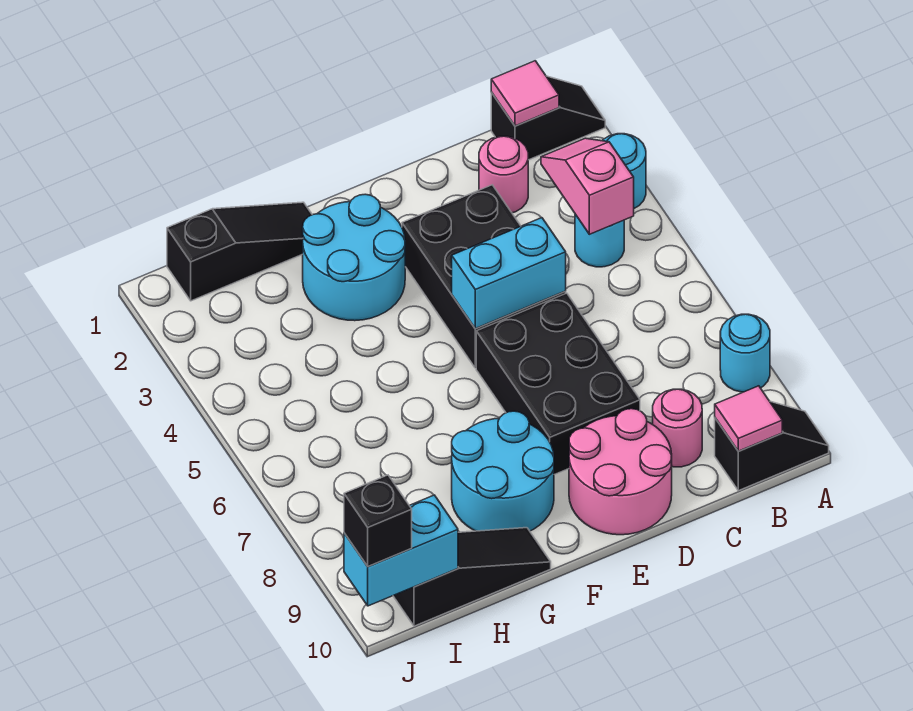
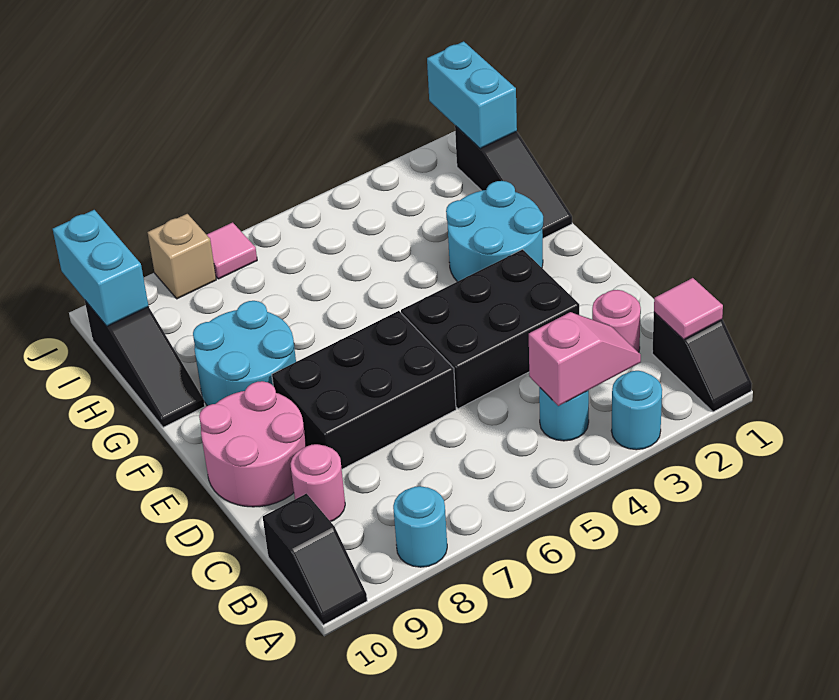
pink tile B10 level 2 -> pink tile J7 level 1
cyan brick D5:E5 level 2 -> cyan brick I1:J1 level 2
none -> tan brick J8 level 1
black brick J10 level 3 -> none

